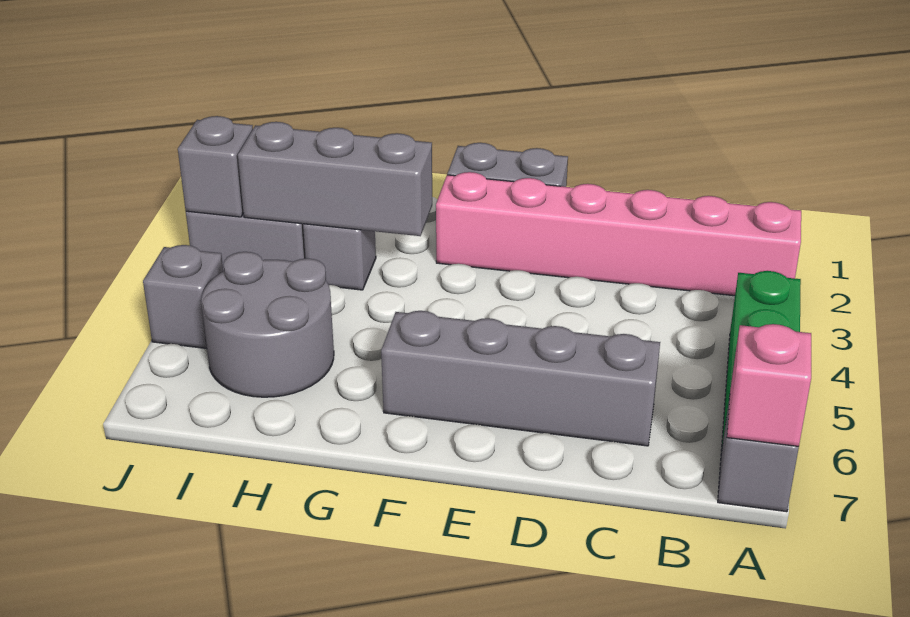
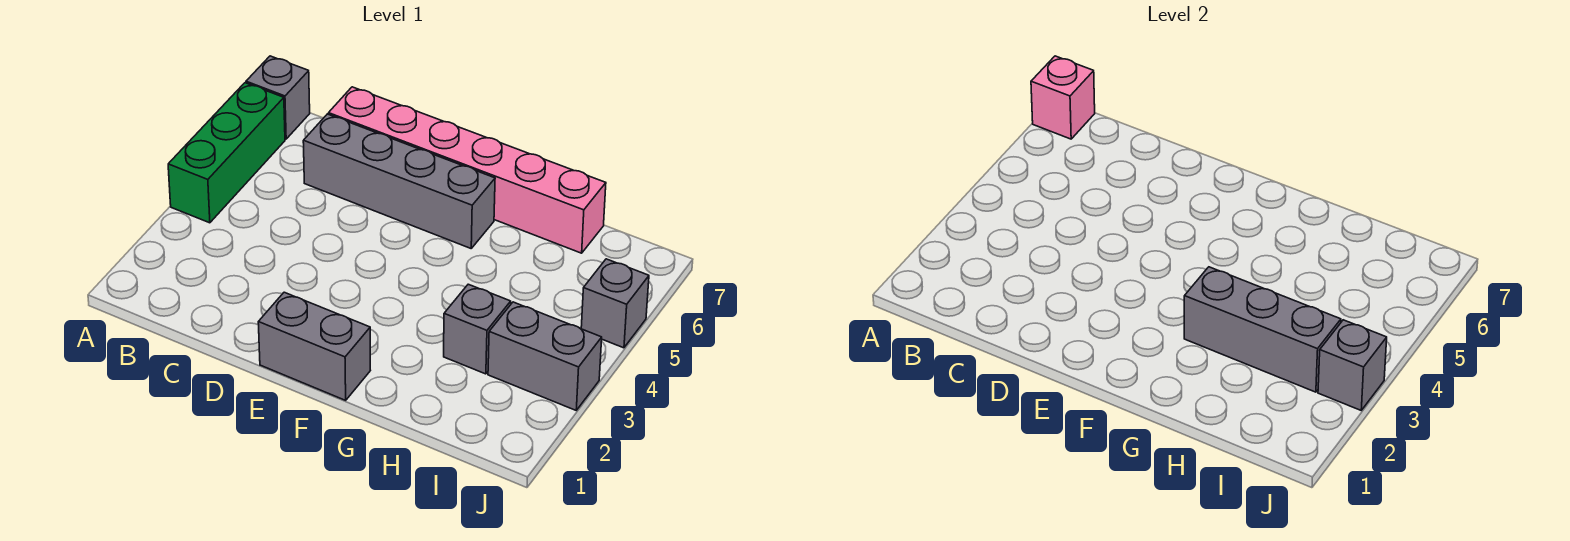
pink brick A2:F2 level 1 -> pink brick C7:H7 level 1
grey round brick H5:I6 level 1 -> none

